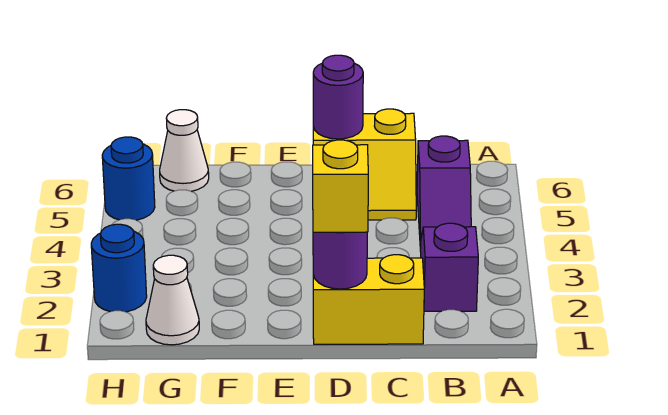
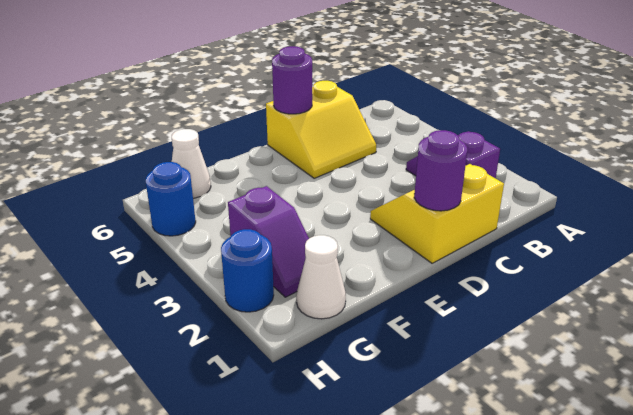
purple slope B4:B5 level 1 top 5 -> purple slope G2:G3 level 1 top 3
yellow brick D1 level 3 -> none

